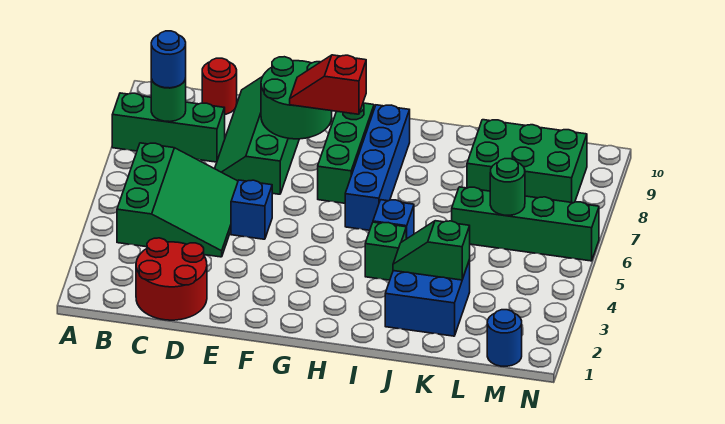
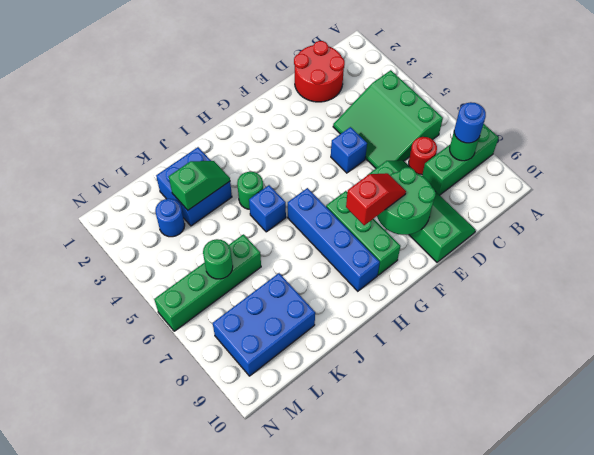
red round brick C10 level 1 -> red round brick C7 level 1
green brick I4 level 1 -> green round brick I4 level 1
green brick K8:M9 level 1 -> blue brick K8:M9 level 1
blue round brick M1 level 1 -> blue round brick L3 level 1

